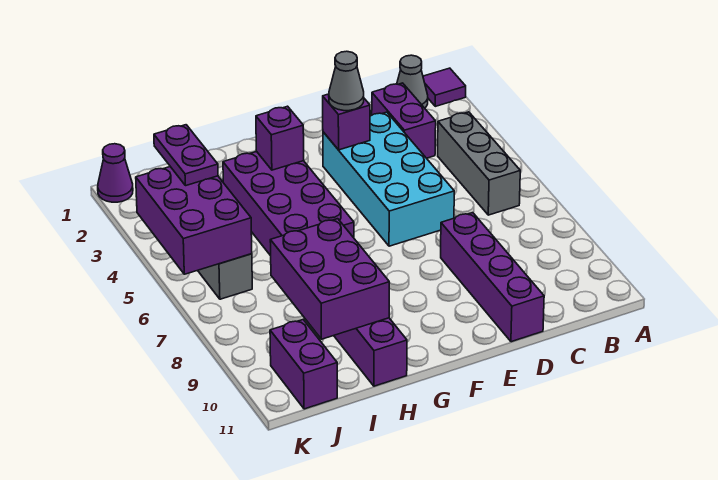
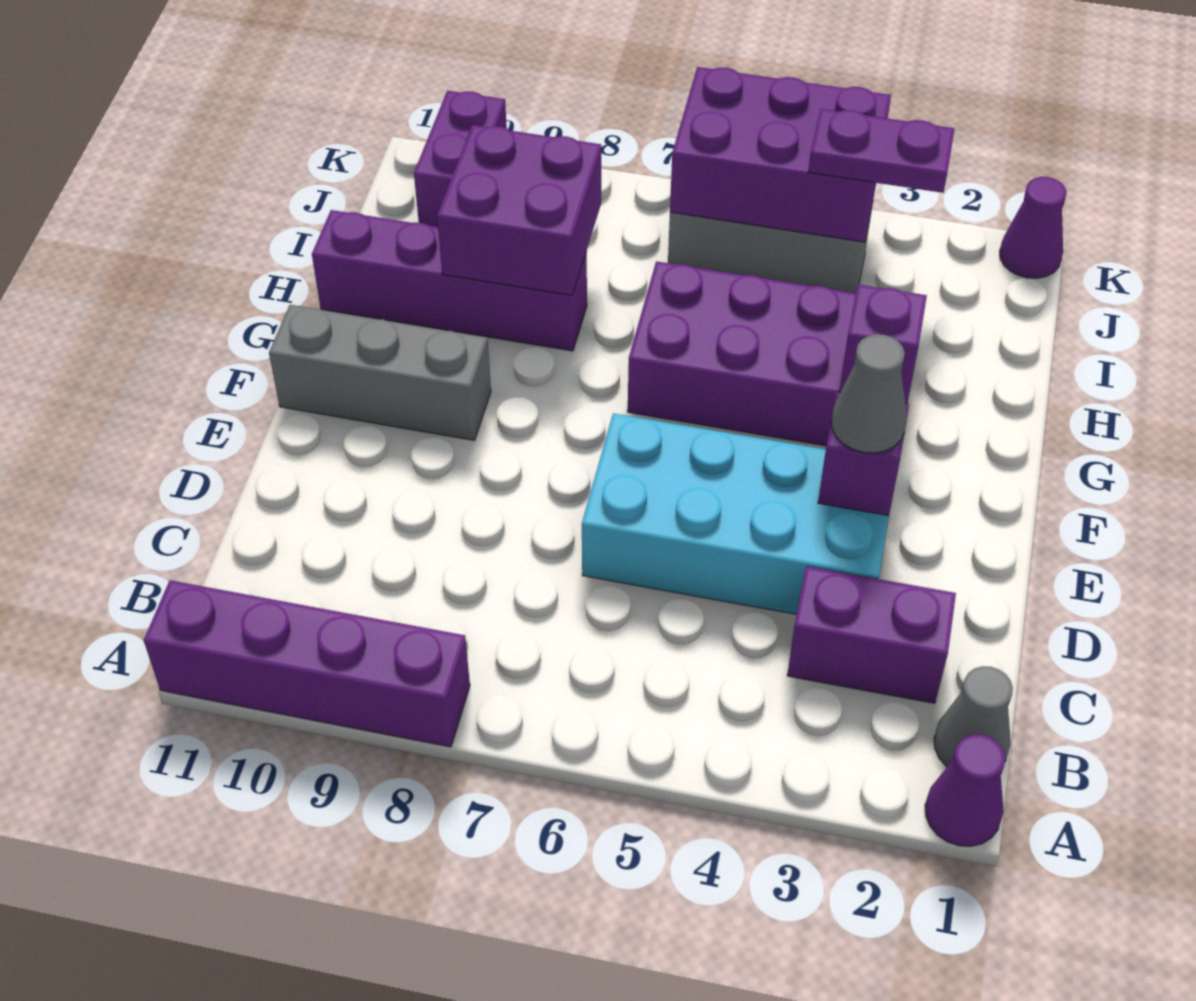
purple tile A1 level 1 -> purple cone A1 level 1
grey brick B4:B6 level 1 -> grey brick F9:F11 level 1
purple brick D8:D11 level 1 -> purple brick A8:A11 level 1
purple brick H8:I10 level 2 -> purple brick H8:I9 level 2
purple brick J10:J11 level 1 -> purple brick J10:K10 level 1

